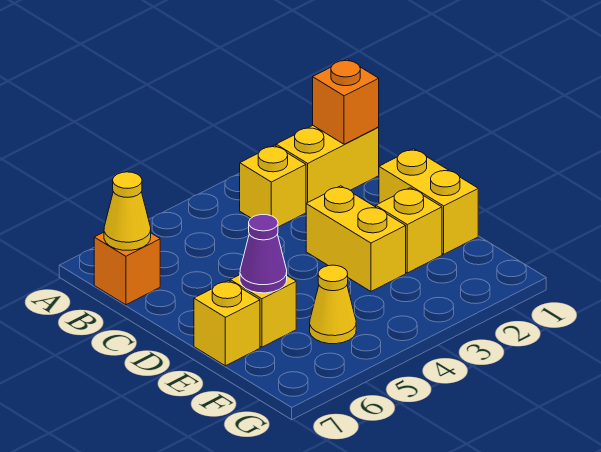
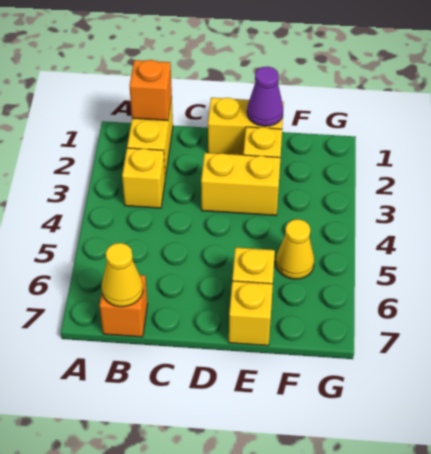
purple cone E6 level 2 -> purple cone E1 level 2

